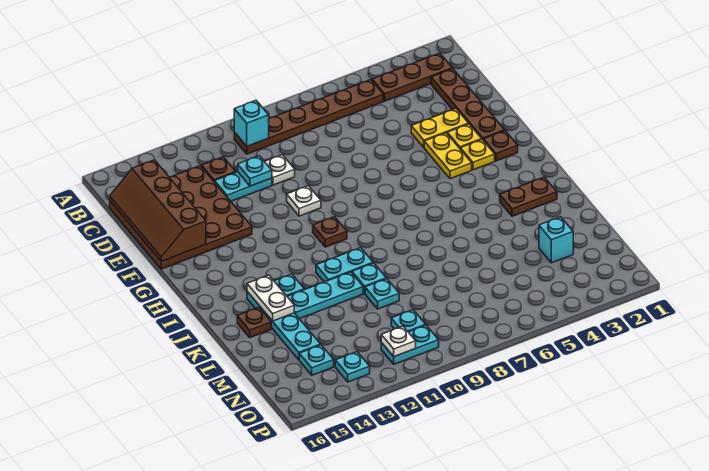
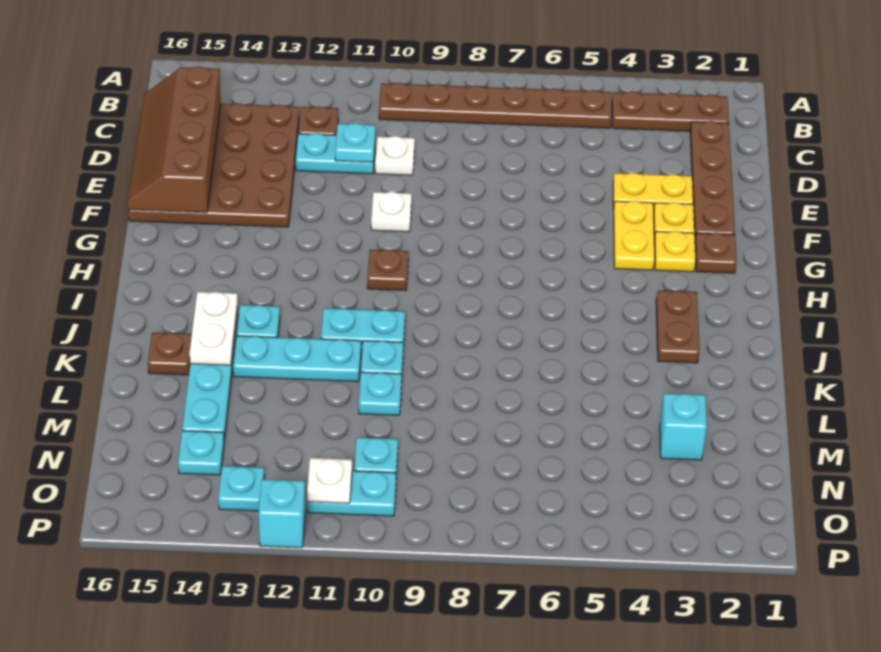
cyan brick B10 level 2 -> cyan brick P12 level 1
brown plate J2:J3 level 1 -> brown plate I3:J3 level 1

